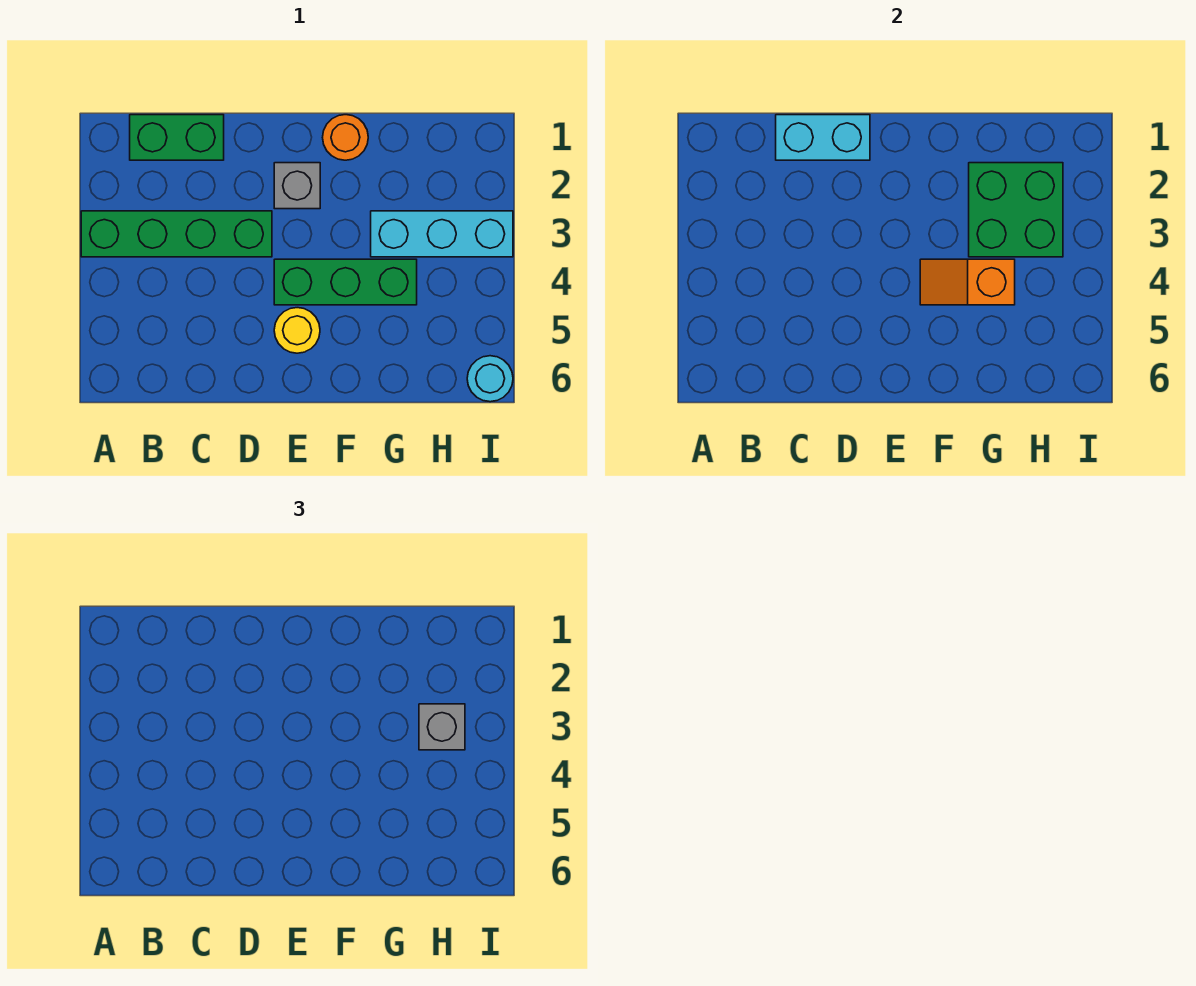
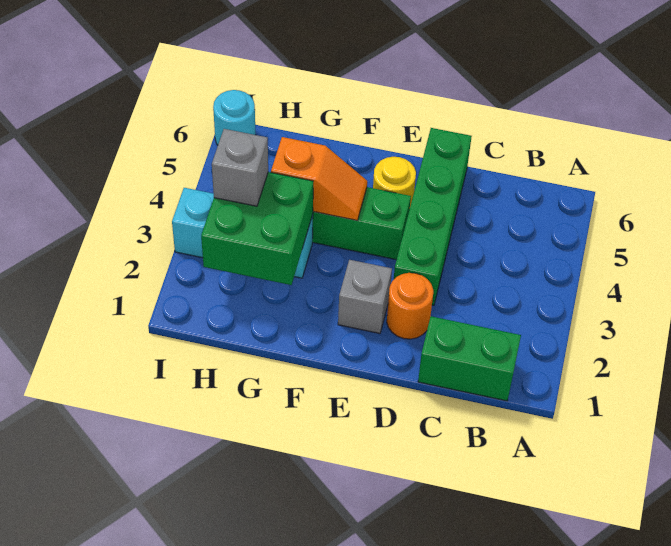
green brick A3:D3 level 1 -> green brick D3:D6 level 1
cyan brick C1:D1 level 2 -> none
orange round brick F1 level 1 -> orange round brick D2 level 1

